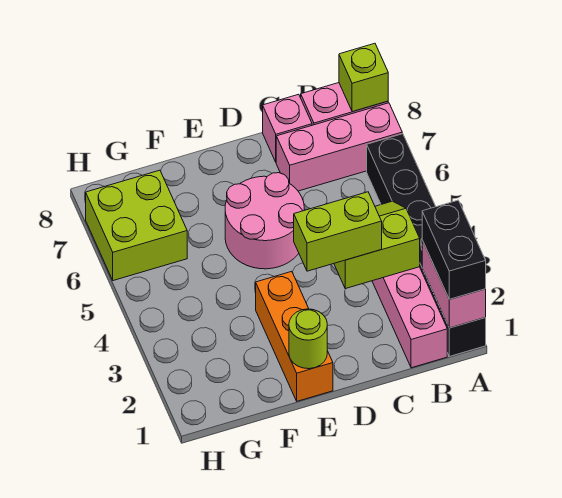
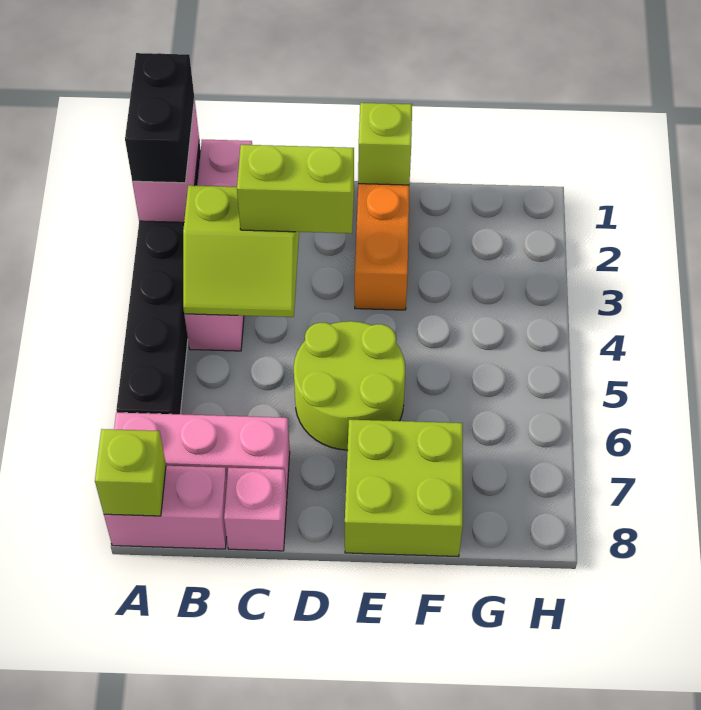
pink round brick D5:E6 level 1 -> lime round brick D5:E6 level 1
lime round brick E1 level 2 -> lime brick E1 level 2
lime brick G6:H7 level 1 -> lime brick E7:F8 level 1

